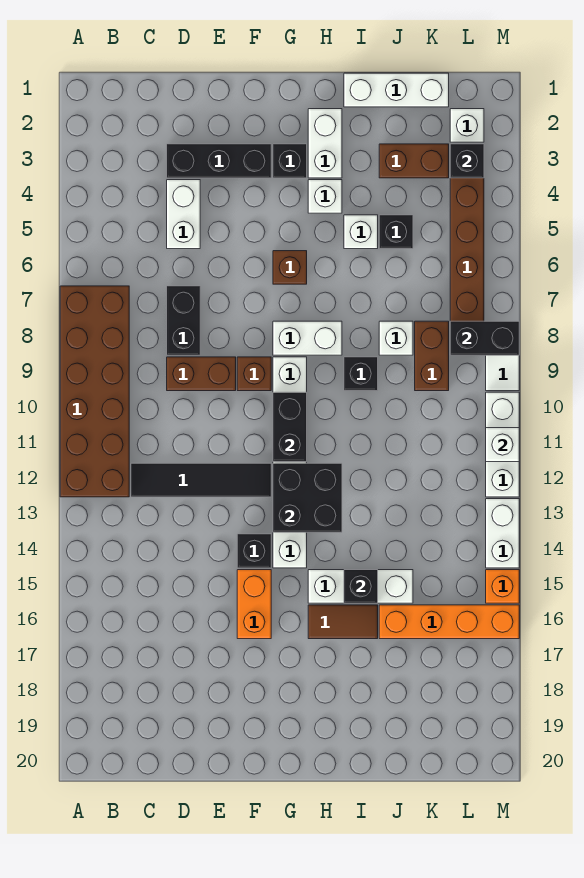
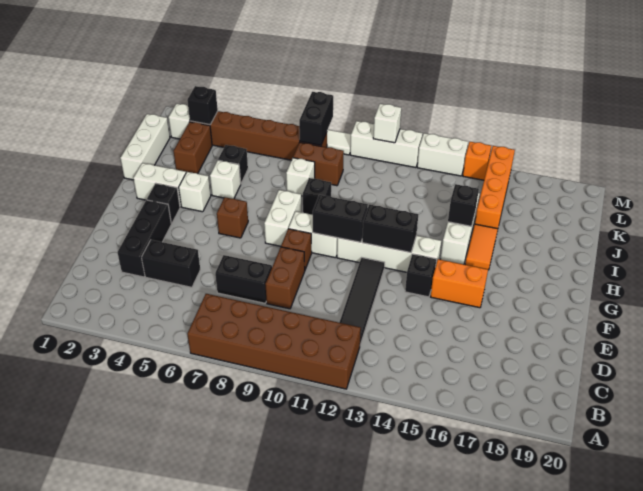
white brick D4:D5 level 1 -> black brick D4:D5 level 1
black brick G12:H13 level 2 -> black brick G12:G13 level 2
brown tile H16:I16 level 1 -> orange tile H16:I16 level 1

